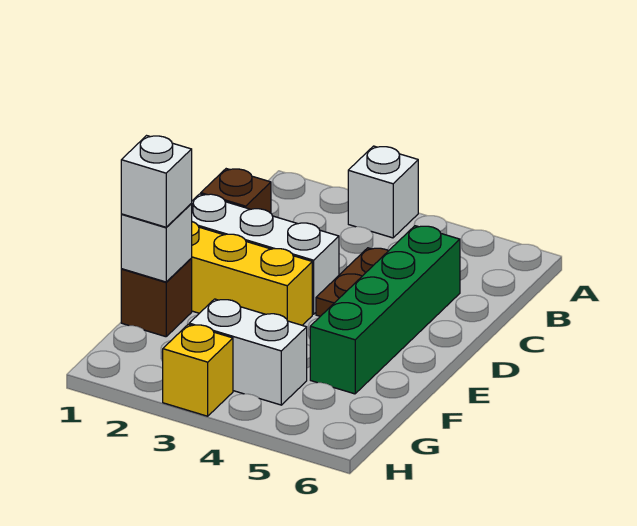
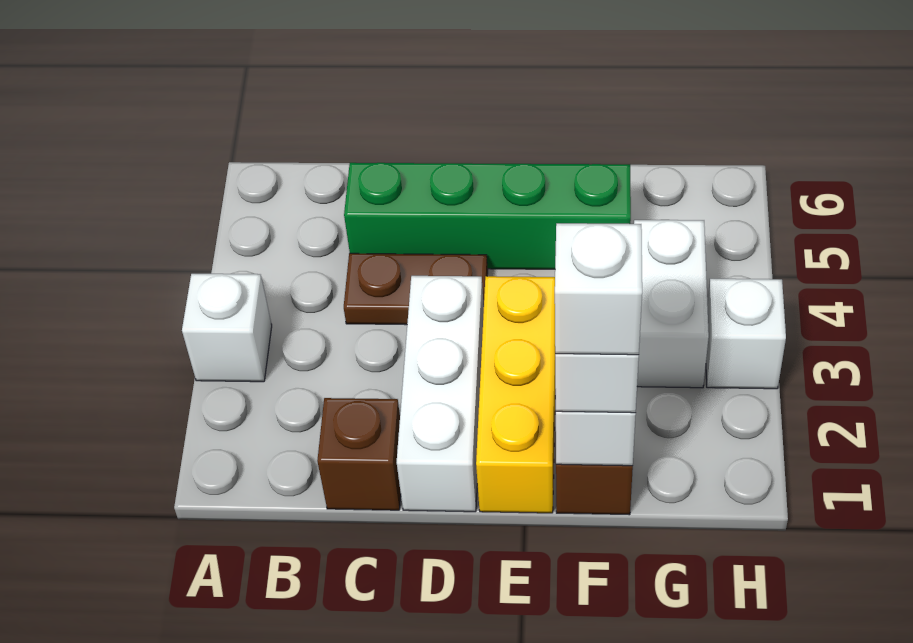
none -> white brick F1 level 4
yellow brick H3 level 1 -> white brick H3 level 1

